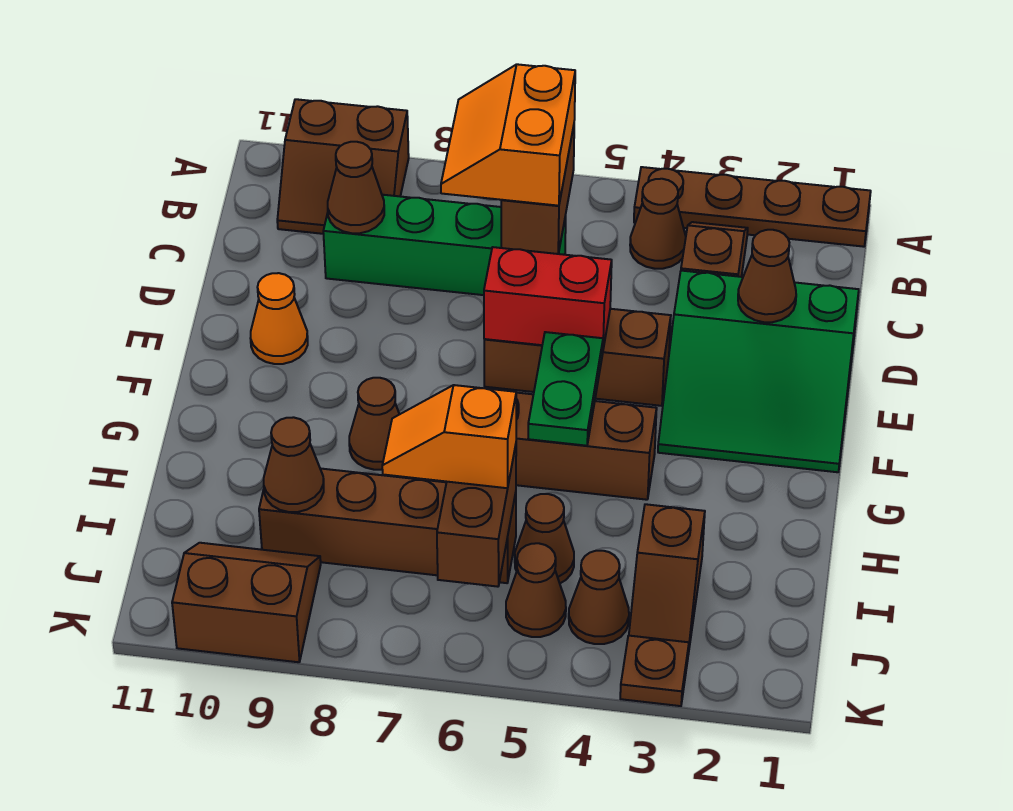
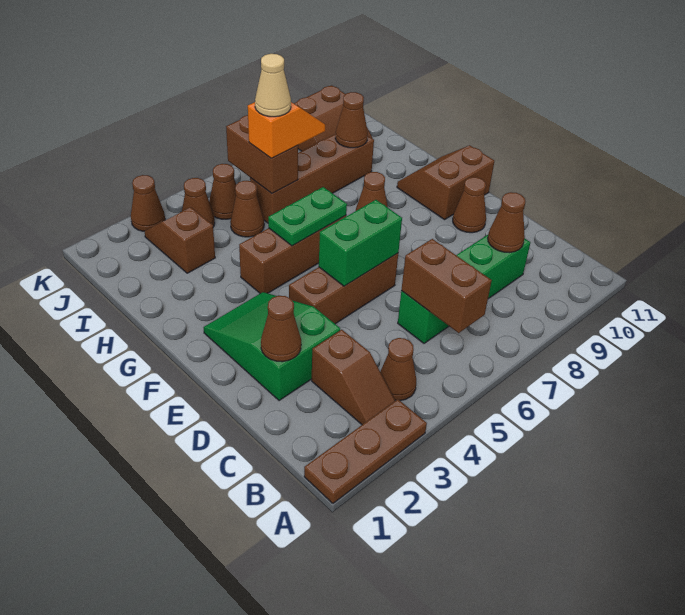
brown plate A1:A4 level 1 -> brown plate A1:A3 level 1
brown slope A9:B10 level 1 top A -> brown slope F10:G11 level 1 top F
orange slope B6:C7 level 3 top 6 -> none
green slope D1:F3 level 1 top D -> green slope D2:F3 level 1 top D
red brick E5:E6 level 2 -> green brick E5:E6 level 2
orange cone E10 level 1 -> brown cone E10 level 1
green plate F5:G5 level 2 -> green plate G5:G6 level 2
none -> tan cone I6 level 4
brown plate K3 level 1 -> brown cone K3 level 1

